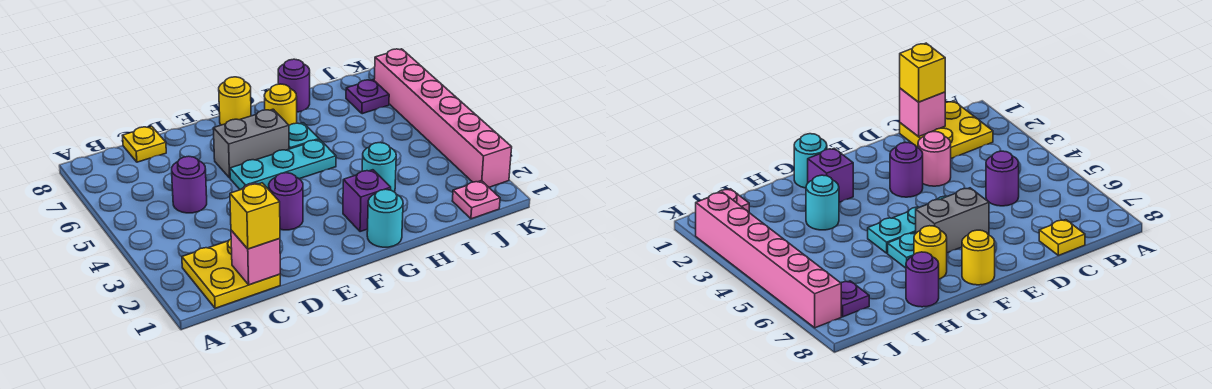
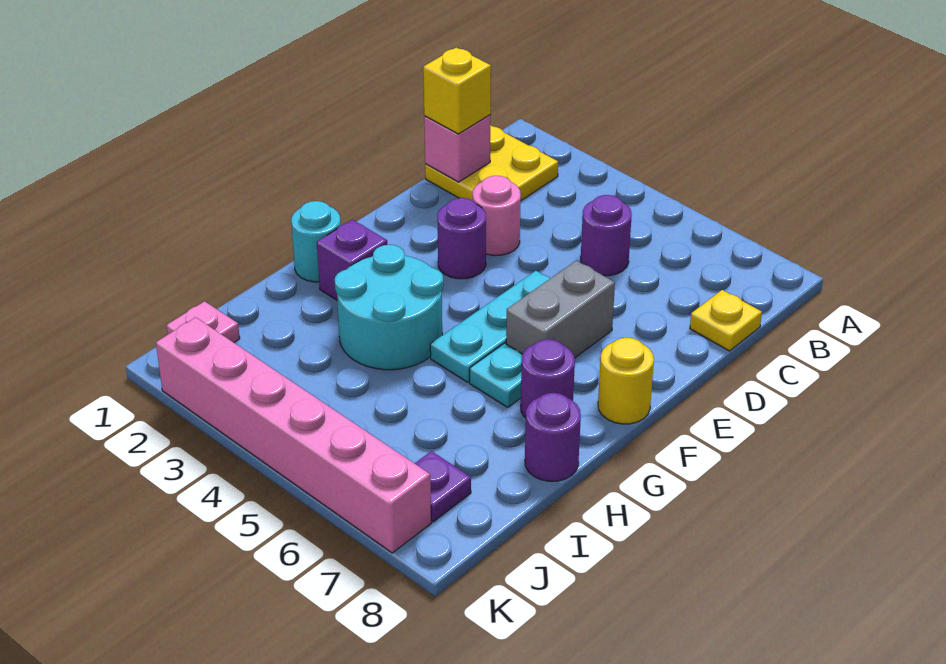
yellow round brick G7 level 1 -> purple round brick G7 level 1
cyan round brick H3 level 1 -> cyan round brick G3:H4 level 1

